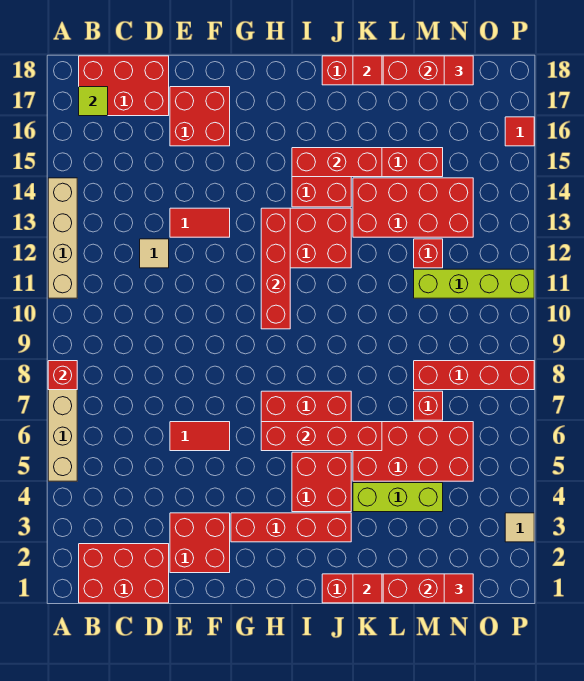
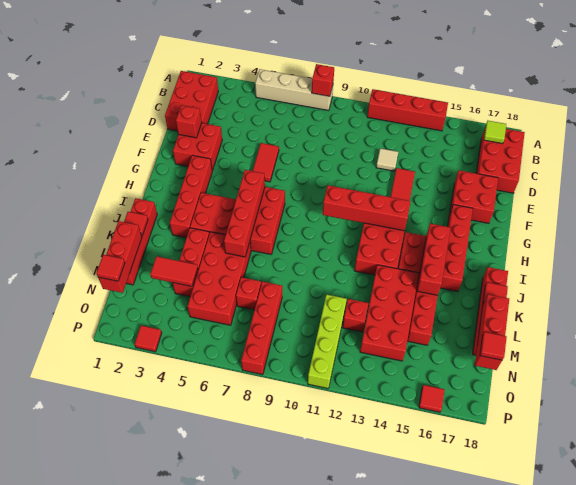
tan brick A11:A14 level 1 -> red brick A11:A14 level 1
none -> red brick E2 level 2
none -> red brick G16:J16 level 1
lime brick K4:M4 level 1 -> red brick K4:M4 level 1
none -> red tile M3:M4 level 2
tan tile P3 level 1 -> red tile P3 level 1

